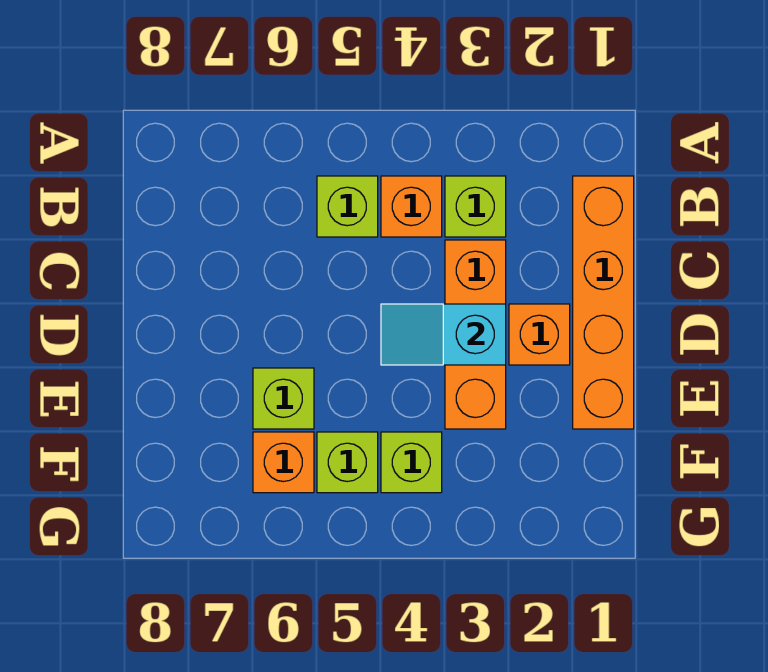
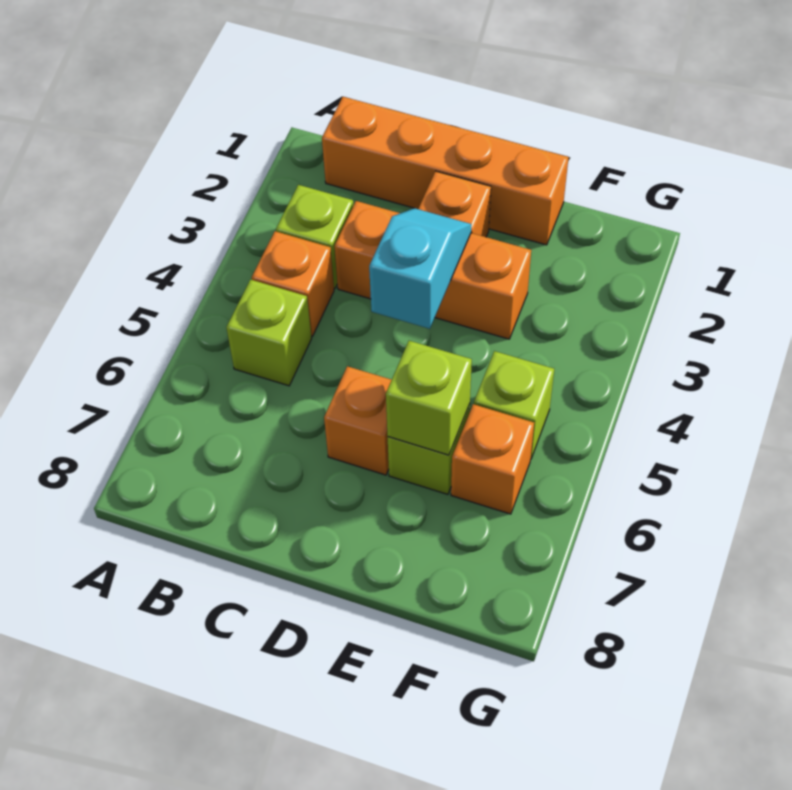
cyan slope D3:D4 level 2 top 3 -> cyan slope D3:D4 level 2 top 4
none -> orange brick D6 level 1
lime brick F4 level 1 -> lime brick E6 level 2

